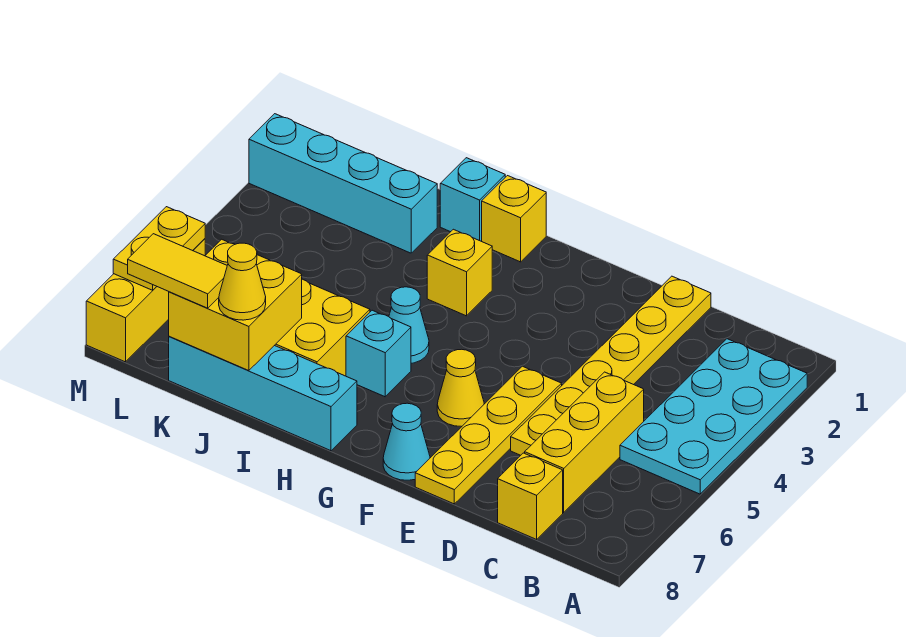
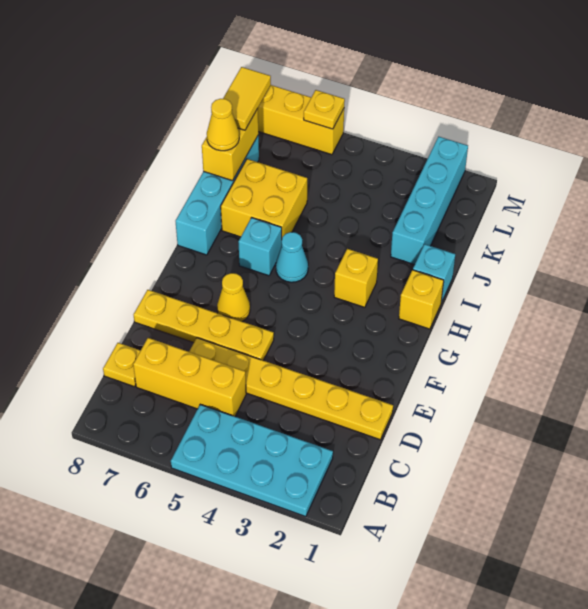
yellow brick C8 level 1 -> yellow plate C8 level 1
cyan cone F8 level 1 -> none
yellow brick J7:K8 level 2 -> yellow brick J8:K8 level 2
yellow plate M6:M7 level 2 -> yellow plate M6 level 2

